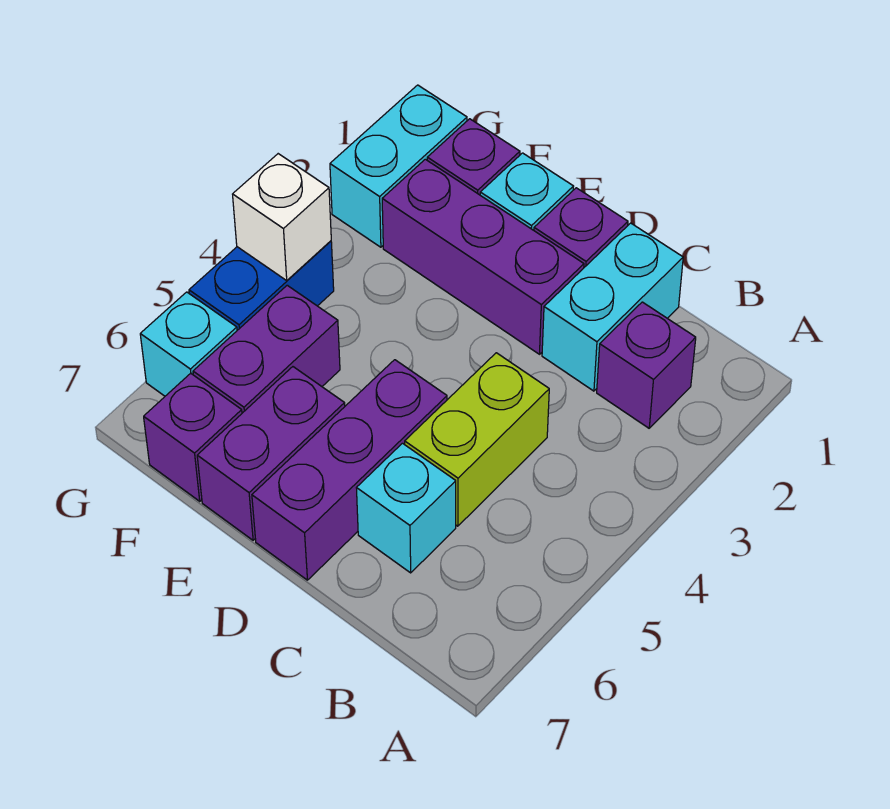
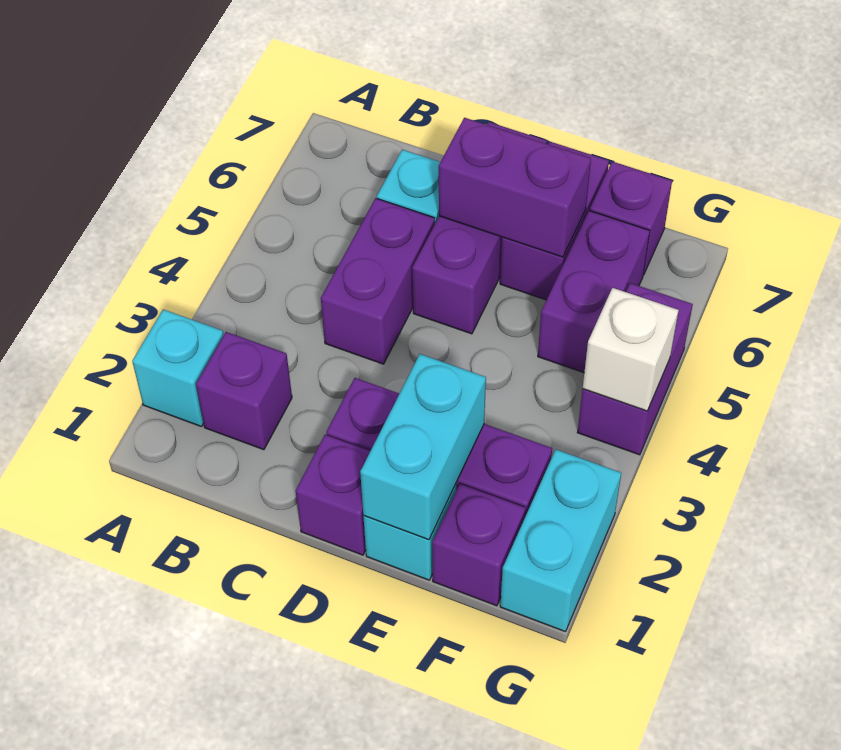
cyan brick C1:C2 level 1 -> cyan brick E1:E2 level 2
lime brick C4:C5 level 1 -> purple brick C4:C5 level 1
none -> purple brick D6:E6 level 2
blue brick G4:G5 level 1 -> purple brick G4:G5 level 1
cyan brick G6 level 1 -> cyan brick A2 level 1

